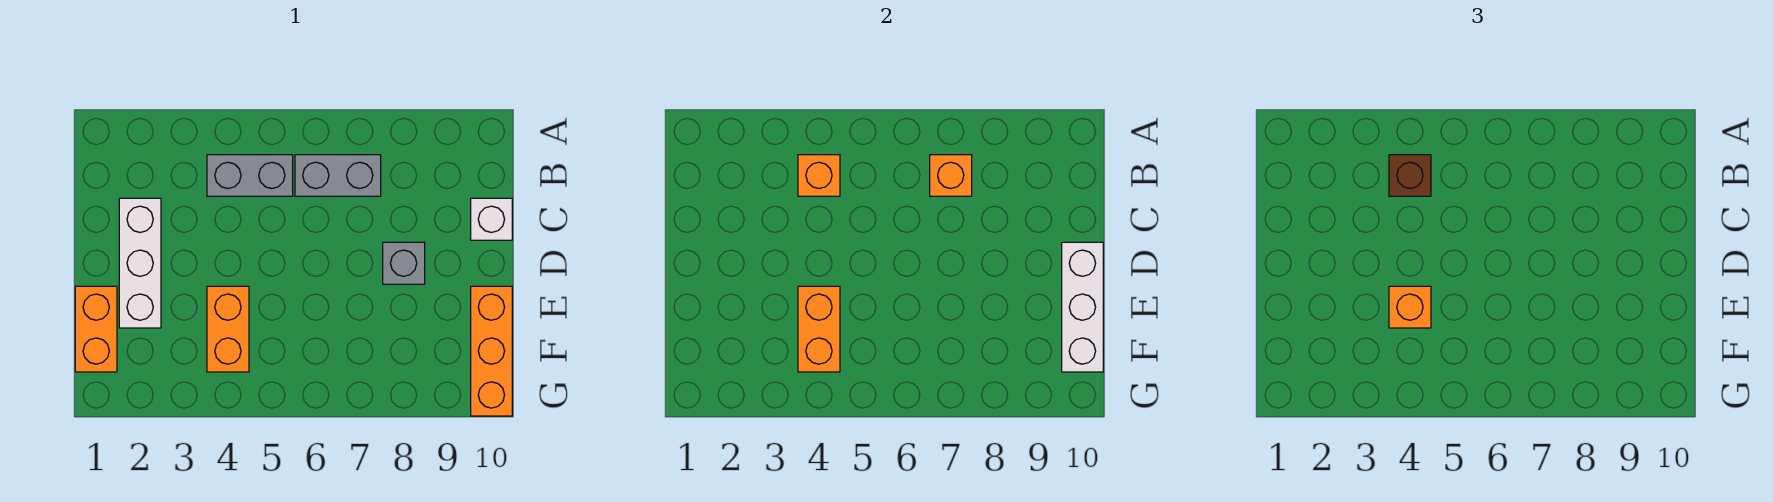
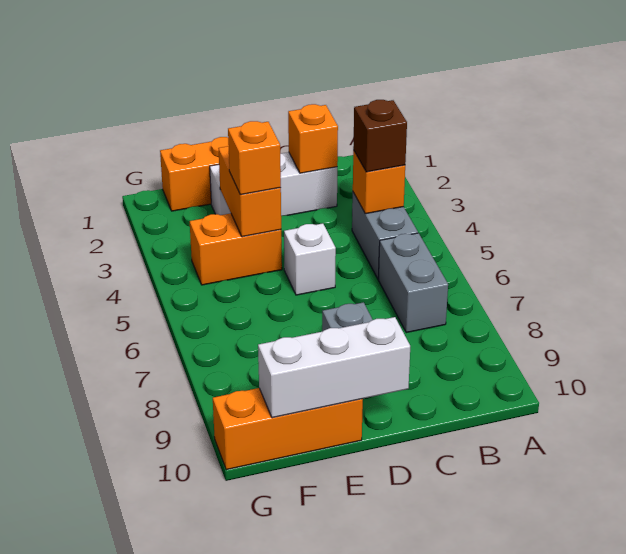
orange brick B7 level 2 -> orange brick C2 level 2
white brick C10 level 1 -> white brick D5 level 1
orange brick E4:F4 level 2 -> orange brick E3:E4 level 2

